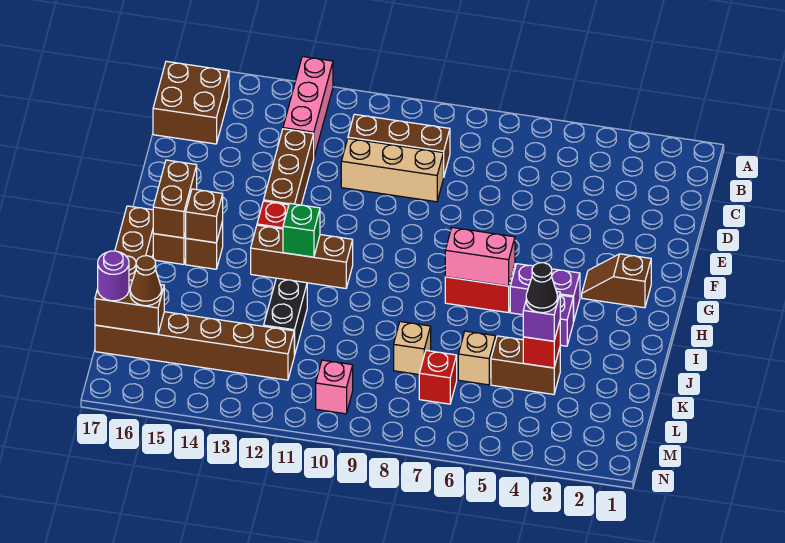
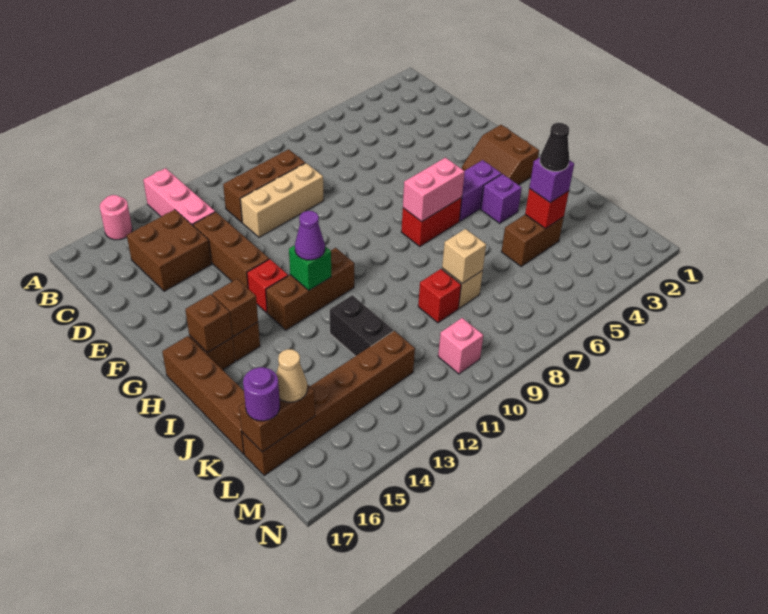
none -> pink round brick A15 level 1
brown brick B16:C17 level 1 -> brown brick C14:D15 level 1
brown slope G2:G3 level 1 top 2 -> brown slope G2:H3 level 1 top 2
brown brick G16:H16 level 2 -> brown brick H16 level 2
none -> purple cone H12 level 3
tan brick K6 level 1 -> tan brick K8 level 2
red brick L7 level 1 -> red brick K9 level 1
brown cone L16 level 3 -> tan cone L16 level 3

